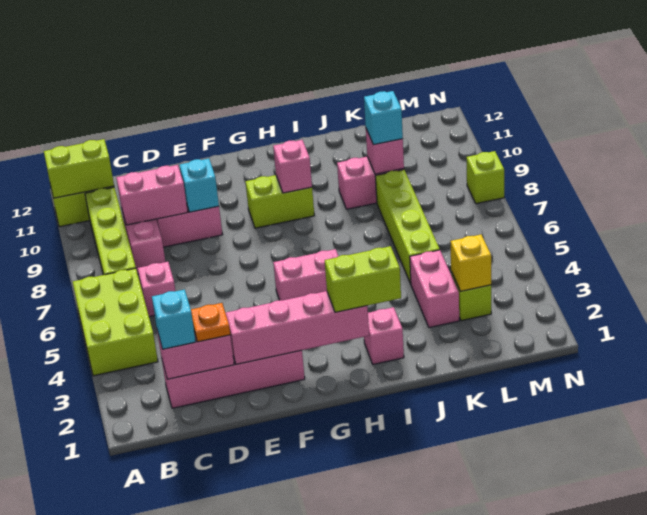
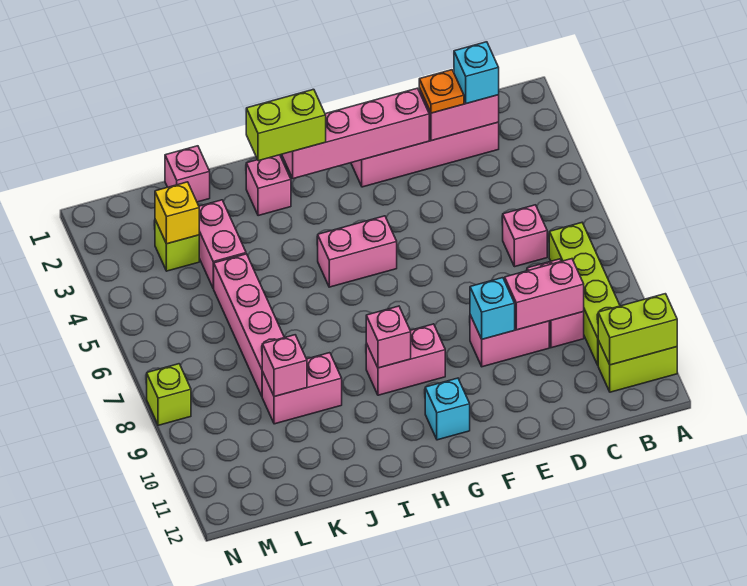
lime brick A4:B6 level 1 -> none
lime brick G9:H9 level 1 -> pink brick G9:H9 level 1
none -> pink brick K1 level 1
lime brick K5:K8 level 1 -> pink brick K5:K8 level 1
cyan brick K9 level 3 -> cyan brick G11 level 1

